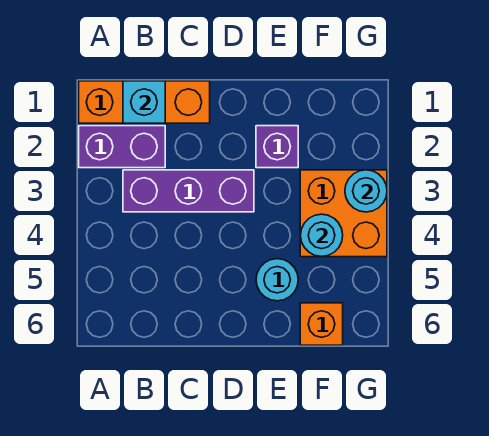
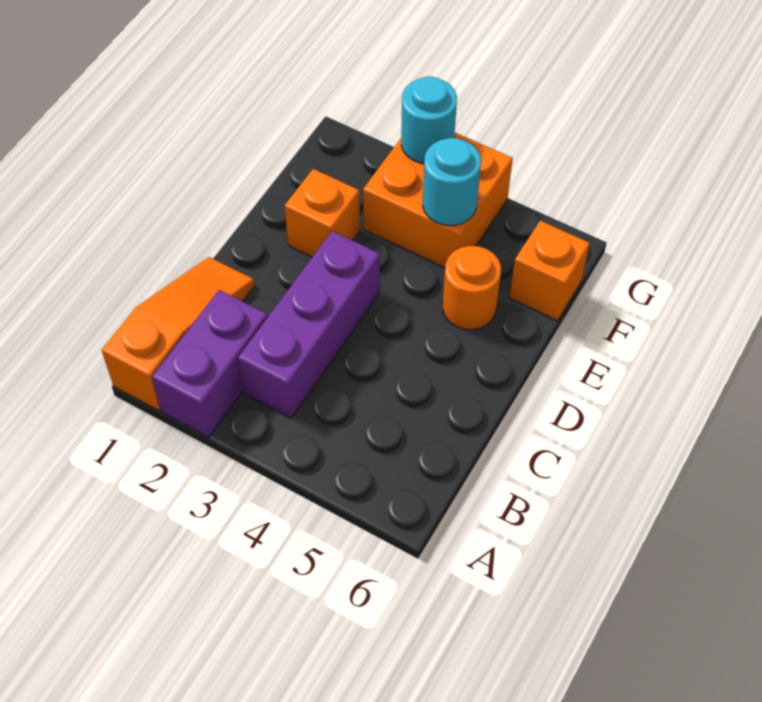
orange brick A1:C1 level 1 -> orange slope A1:C1 level 1 top A
cyan brick B1 level 2 -> none
purple brick E2 level 1 -> orange brick E2 level 1
cyan round brick E5 level 1 -> orange round brick E5 level 1

